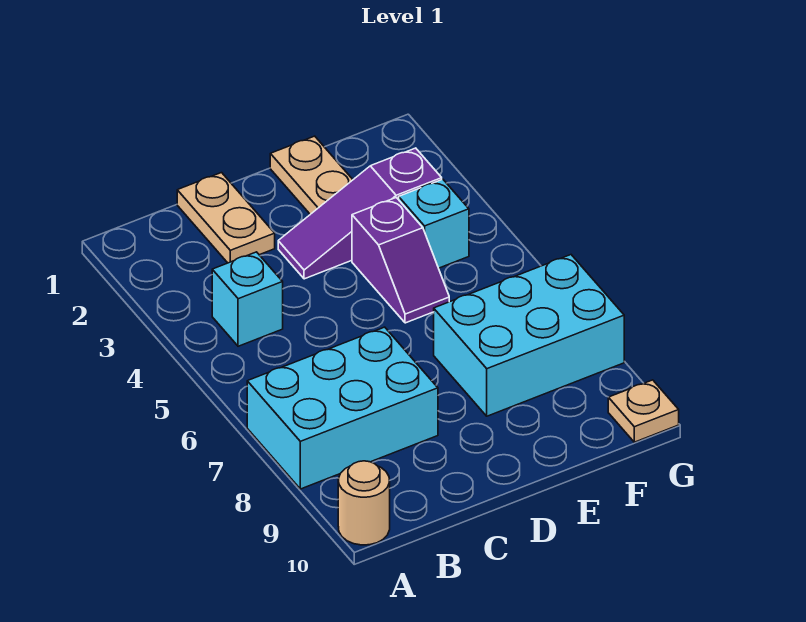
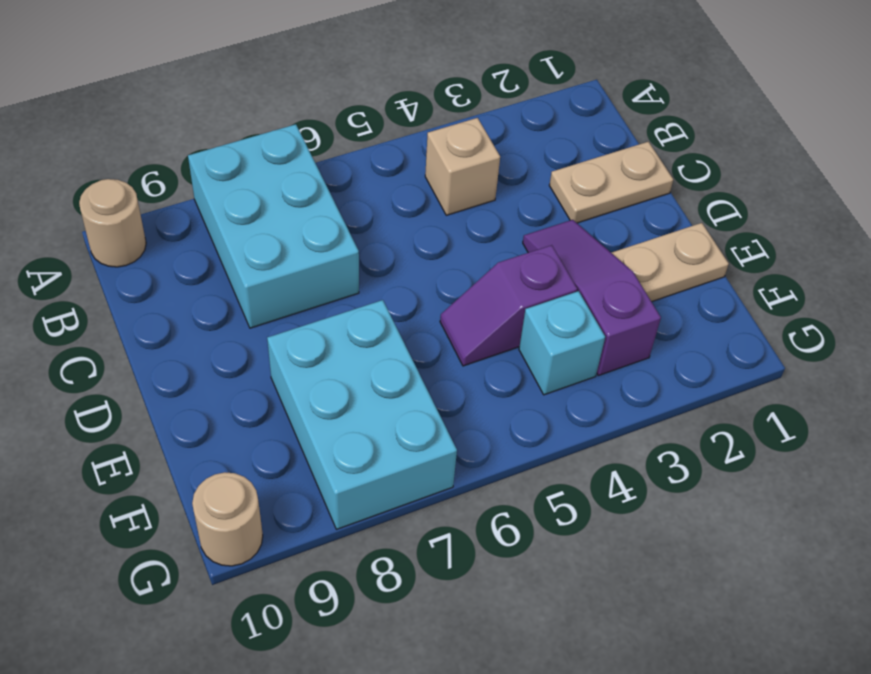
cyan brick B4 level 1 -> tan brick B4 level 1
tan plate G10 level 1 -> tan round brick G10 level 1

